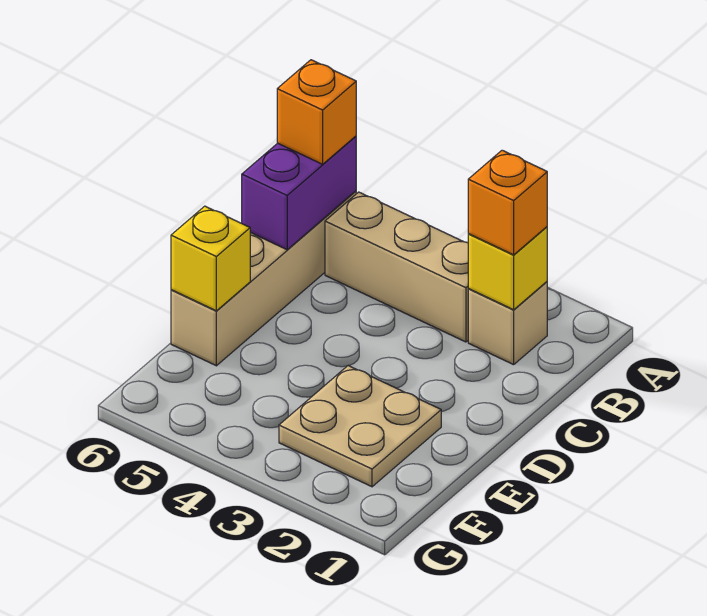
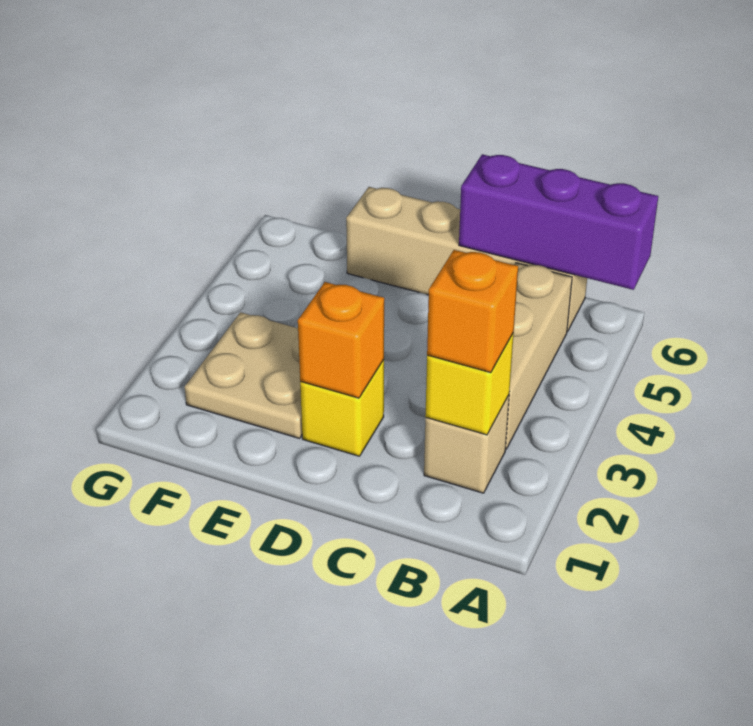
purple brick B6:C6 level 2 -> purple brick A6:C6 level 2
orange brick B6 level 3 -> orange brick D2 level 2
yellow brick E6 level 2 -> yellow brick D2 level 1

